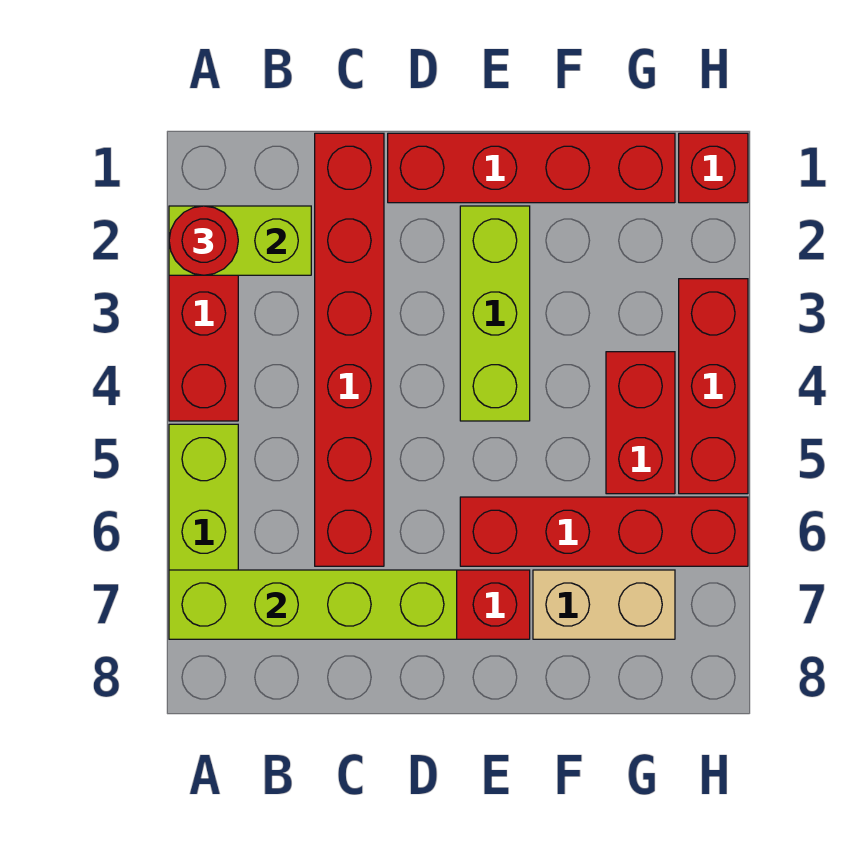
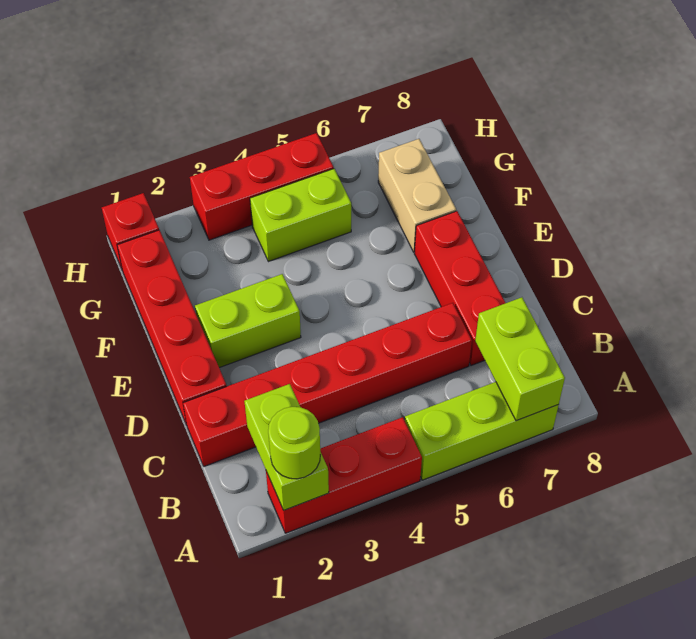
red round brick A2 level 3 -> lime round brick A2 level 3
lime brick A7:D7 level 2 -> lime brick A7:B7 level 2
lime brick E2:E4 level 1 -> lime brick E2:E3 level 1
red brick E6:H6 level 1 -> none
red brick G4:G5 level 1 -> lime brick G4:G5 level 1

